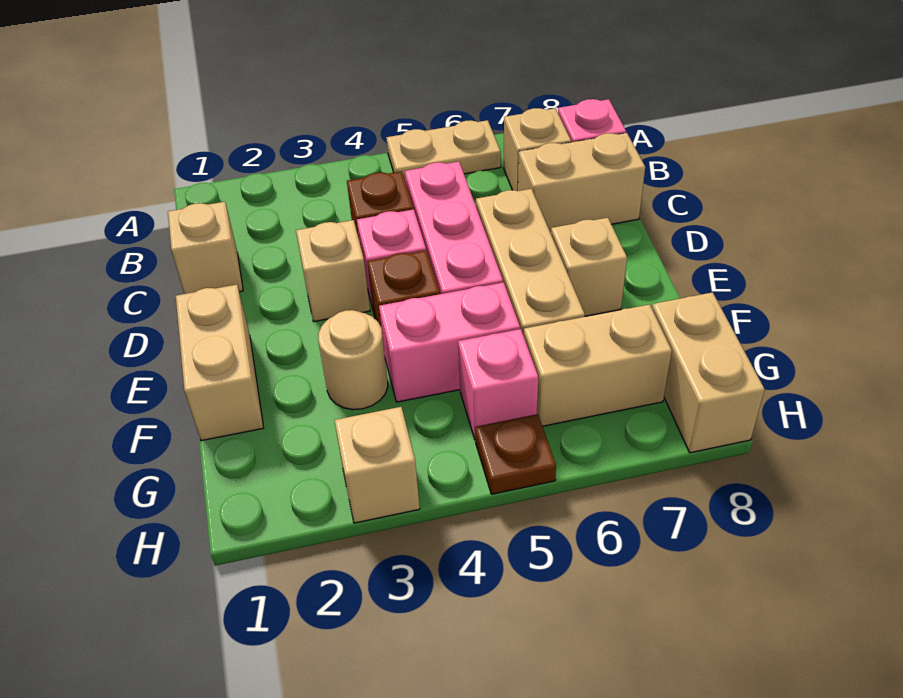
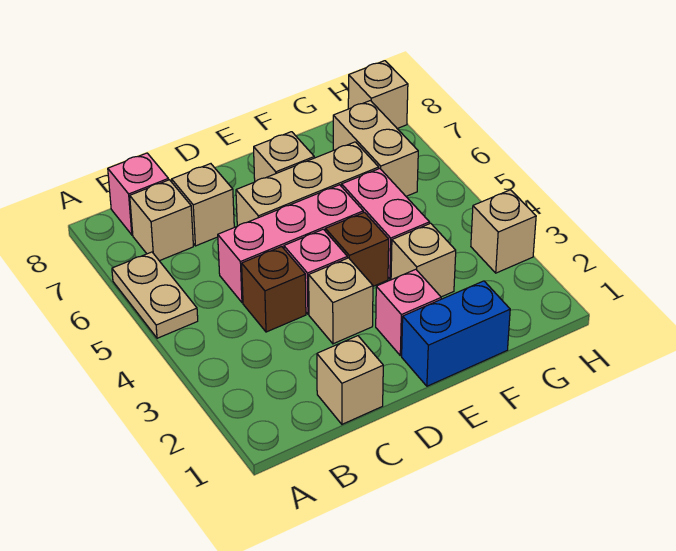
tan brick C7:C8 level 1 -> tan brick C7 level 1
tan brick E1:F1 level 1 -> blue brick E1:F1 level 1
tan round brick F3 level 1 -> tan brick F3 level 1
pink brick G5 level 1 -> pink brick E2 level 1
tan brick G8:H8 level 1 -> tan brick H8 level 1
brown plate H5 level 1 -> none

